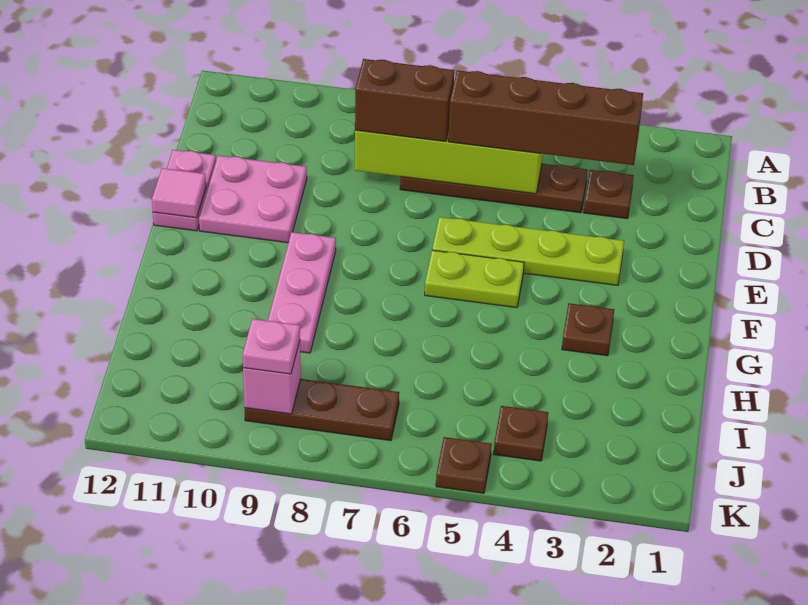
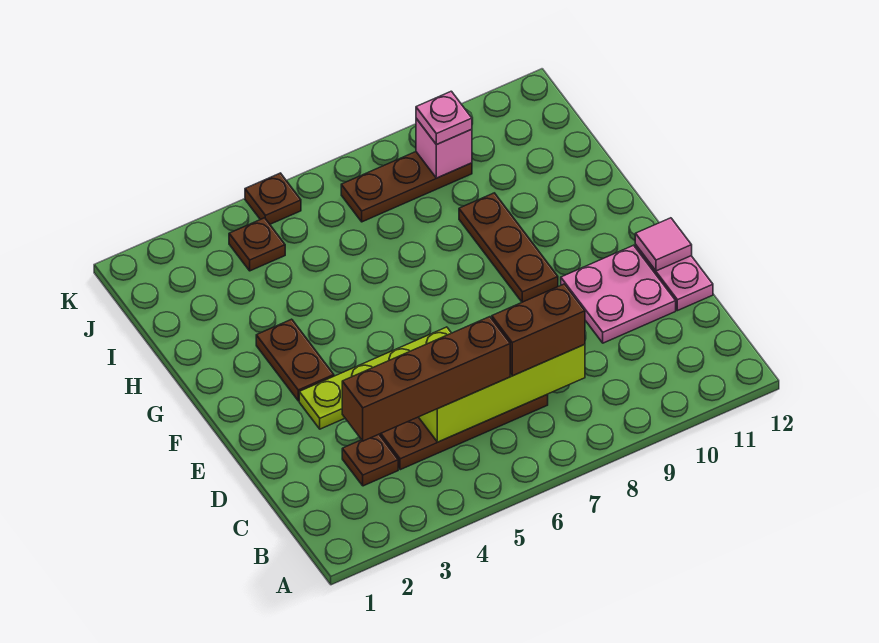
lime plate F5:F6 level 1 -> none
pink plate F9:H9 level 1 -> brown plate F9:H9 level 1
brown plate G3 level 1 -> brown plate F3:G3 level 1

